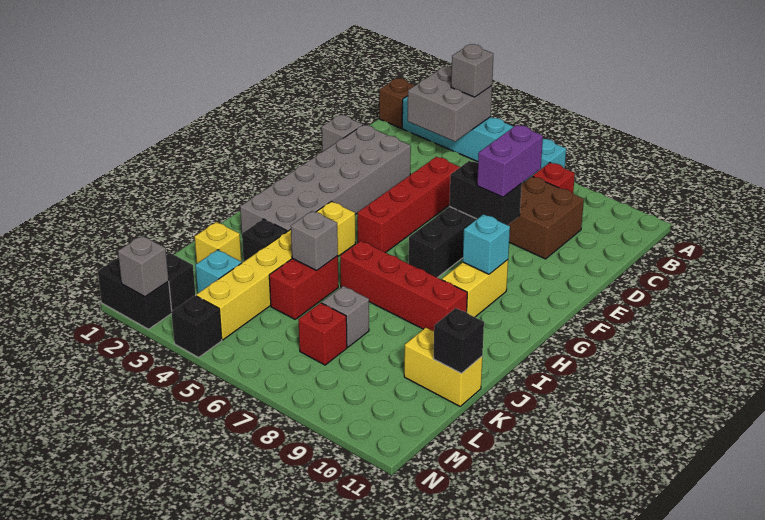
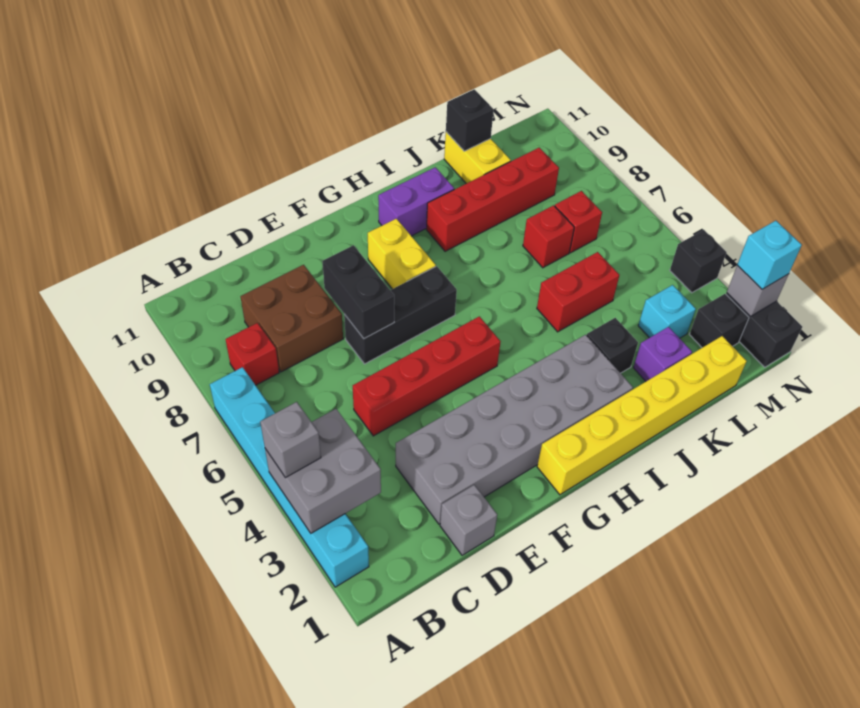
brown brick A1 level 1 -> none
purple brick D8:E8 level 3 -> purple brick H10:I10 level 1
yellow brick G9:H9 level 1 -> yellow brick G8:G9 level 1
cyan brick G9 level 2 -> cyan brick N2 level 3
yellow brick H4:M4 level 1 -> yellow brick G1:L1 level 1
red brick I6:I9 level 1 -> red brick I9:L9 level 1
grey brick J5 level 2 -> none
yellow brick K2 level 1 -> purple brick K2 level 1
grey brick K7 level 1 -> red brick K7 level 1

